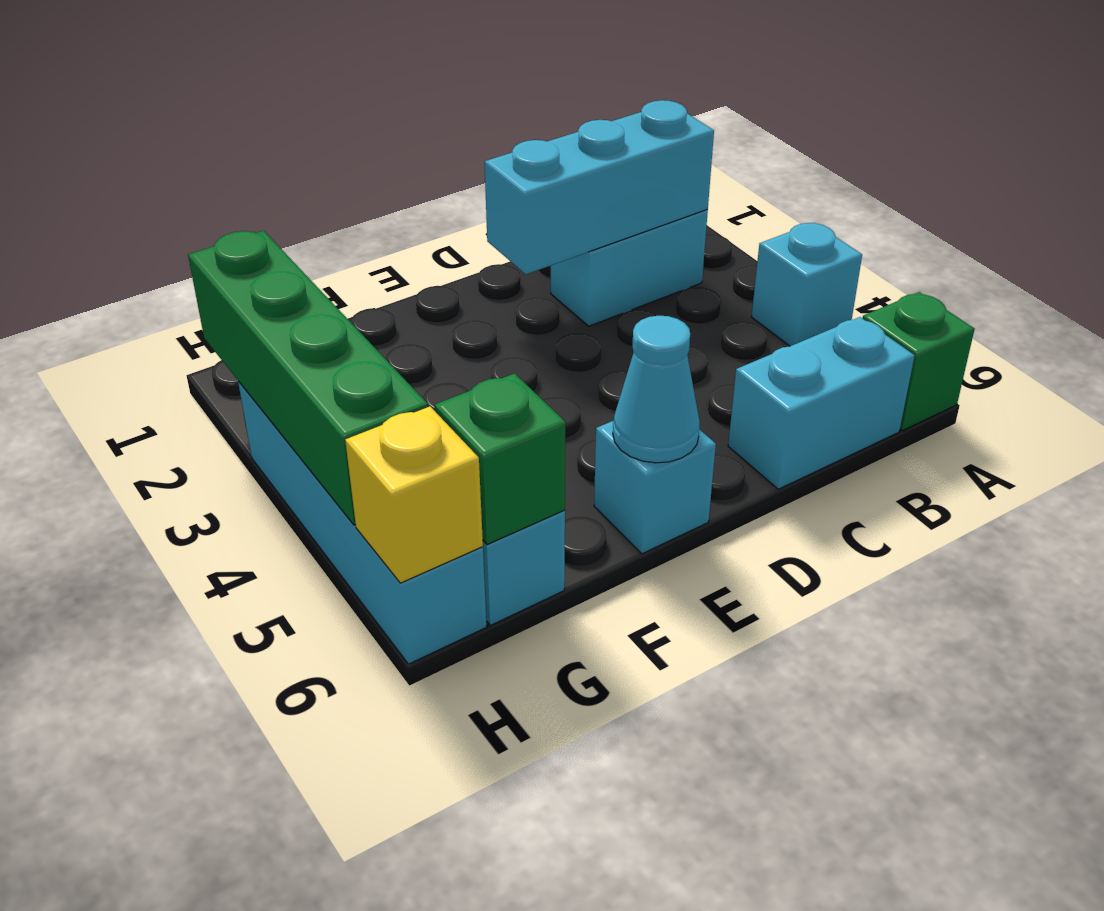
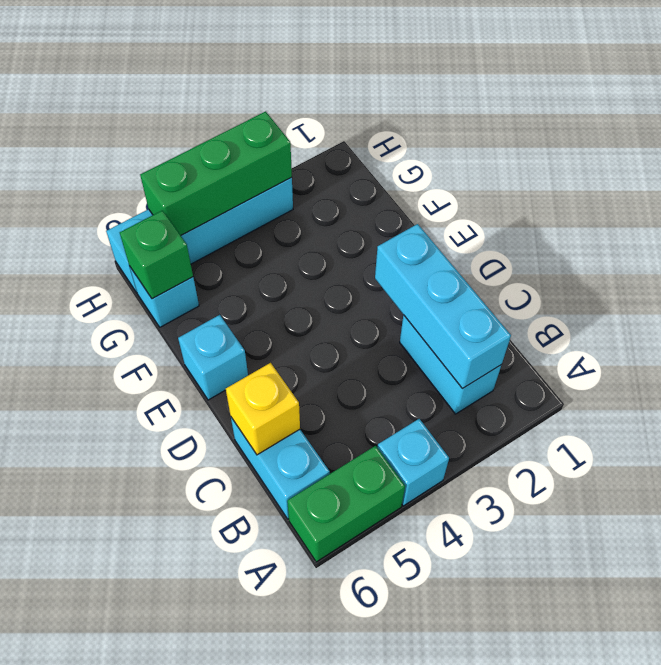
green brick A6 level 1 -> green brick A5:A6 level 1
cyan cone E6 level 2 -> none
green brick H2:H5 level 2 -> green brick H3:H5 level 2
yellow brick H6 level 2 -> yellow brick C6 level 2

